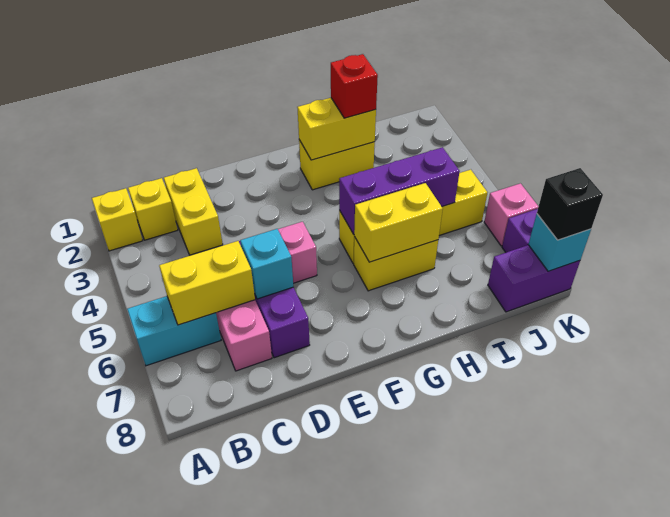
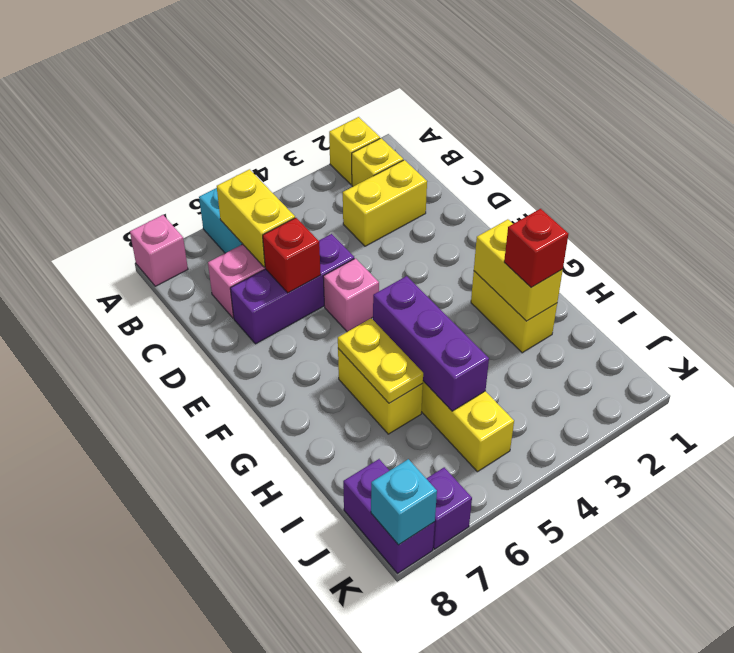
cyan brick D6 level 2 -> red brick D6 level 2
yellow brick G6:H6 level 2 -> yellow plate G6:H6 level 2
pink brick K6 level 1 -> pink brick A8 level 1
black brick K8 level 3 -> none

